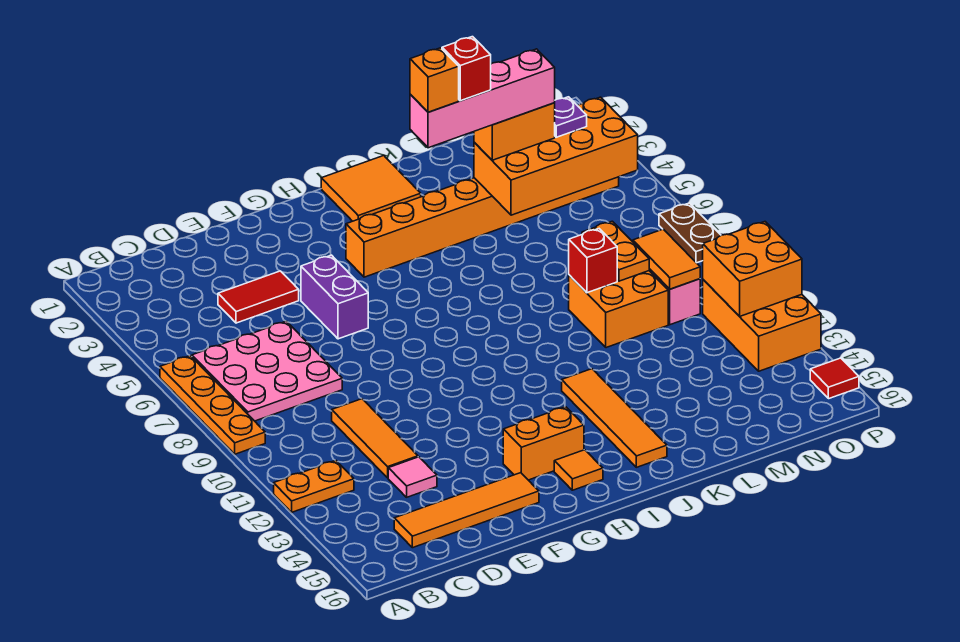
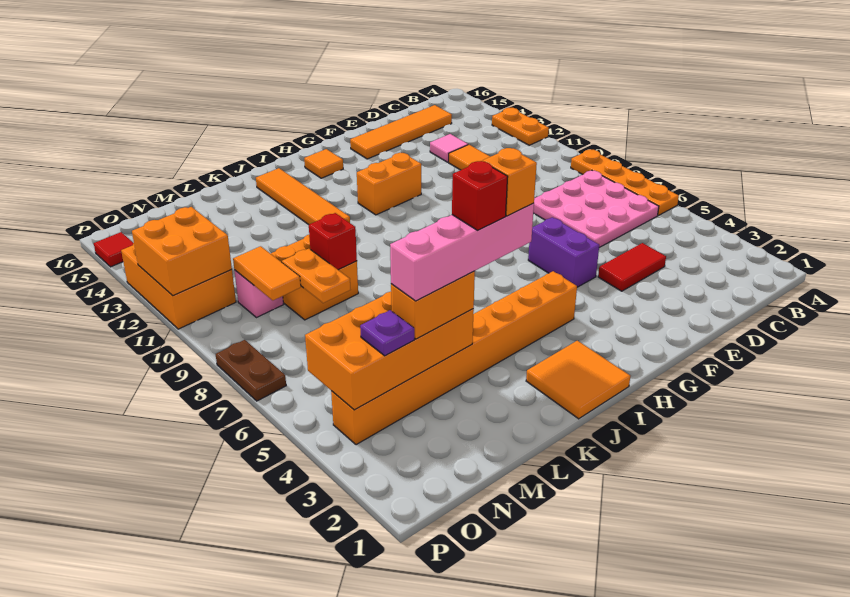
orange plate A12:B12 level 1 -> orange plate A12:A13 level 1
orange brick G14:H14 level 1 -> orange brick G12:H12 level 1

